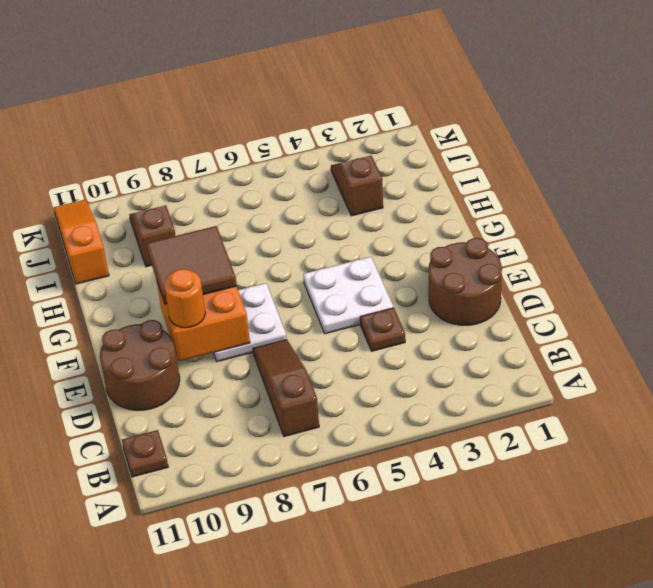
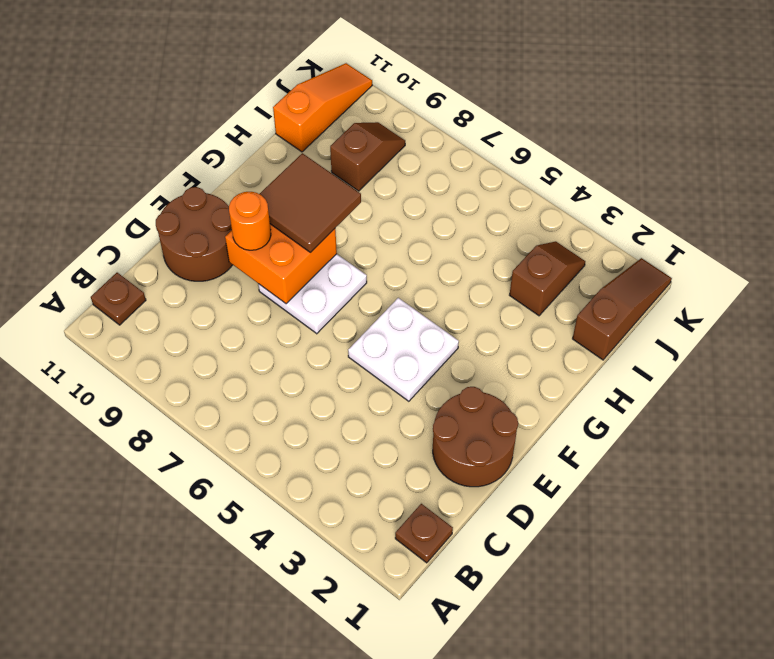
brown slope B7:D7 level 1 top B -> brown slope I1:K1 level 1 top I
brown plate D4 level 1 -> brown plate B1 level 1

